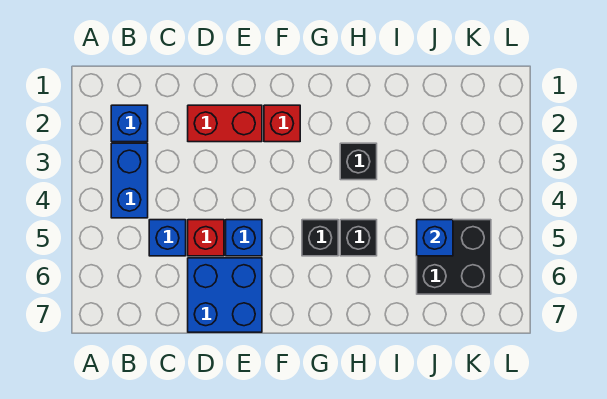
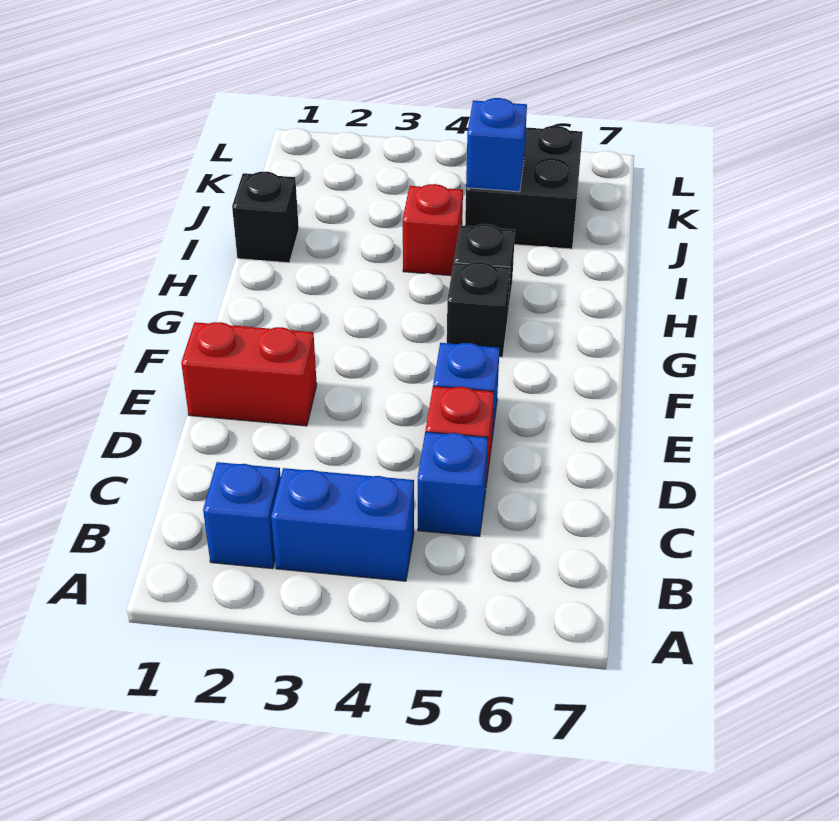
red brick D2:E2 level 1 -> red brick E1:E2 level 1
blue brick D6:E7 level 1 -> none
red brick F2 level 1 -> red brick I4 level 1
black brick H3 level 1 -> black brick I1 level 1

